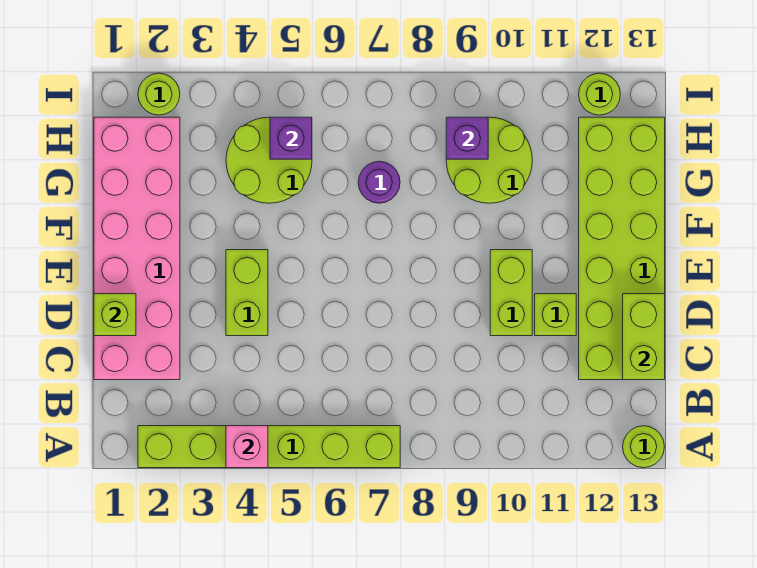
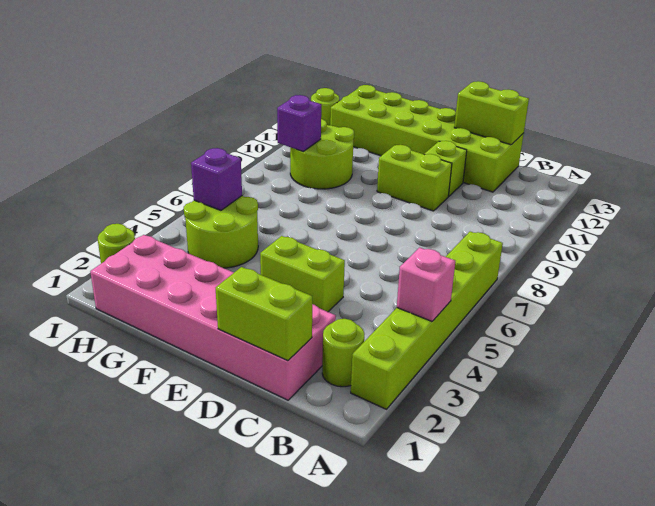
lime round brick A13 level 1 -> lime round brick B2 level 1
lime brick D1 level 2 -> lime brick C1:D1 level 2
purple round brick G7 level 1 -> none

